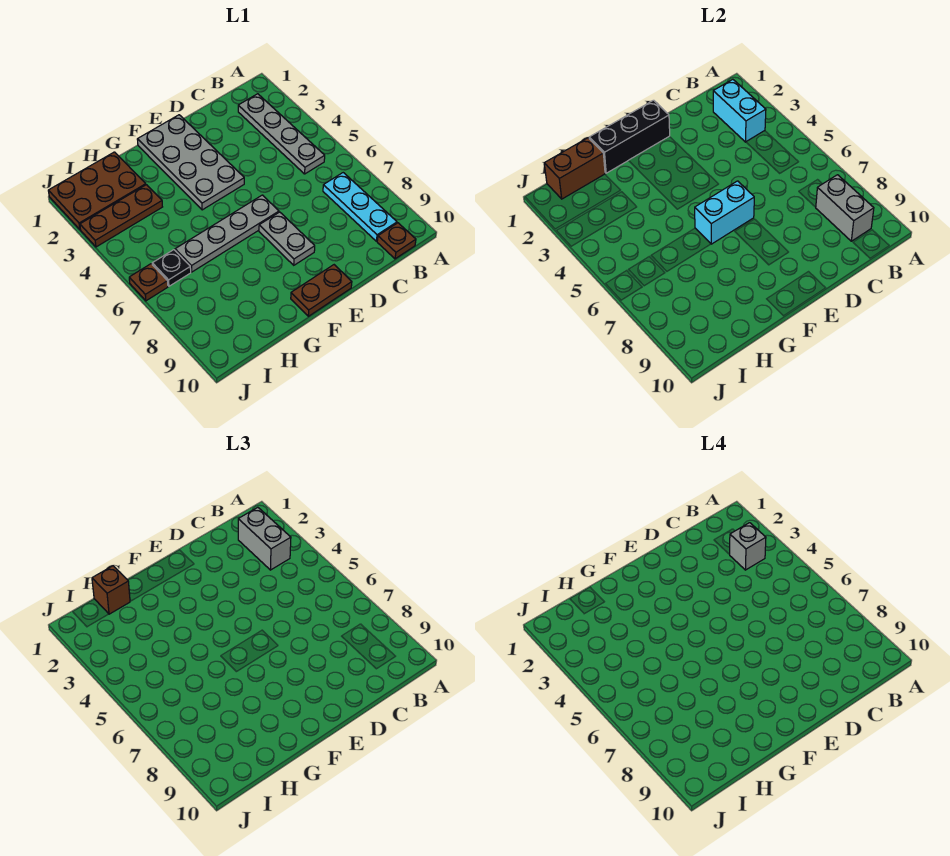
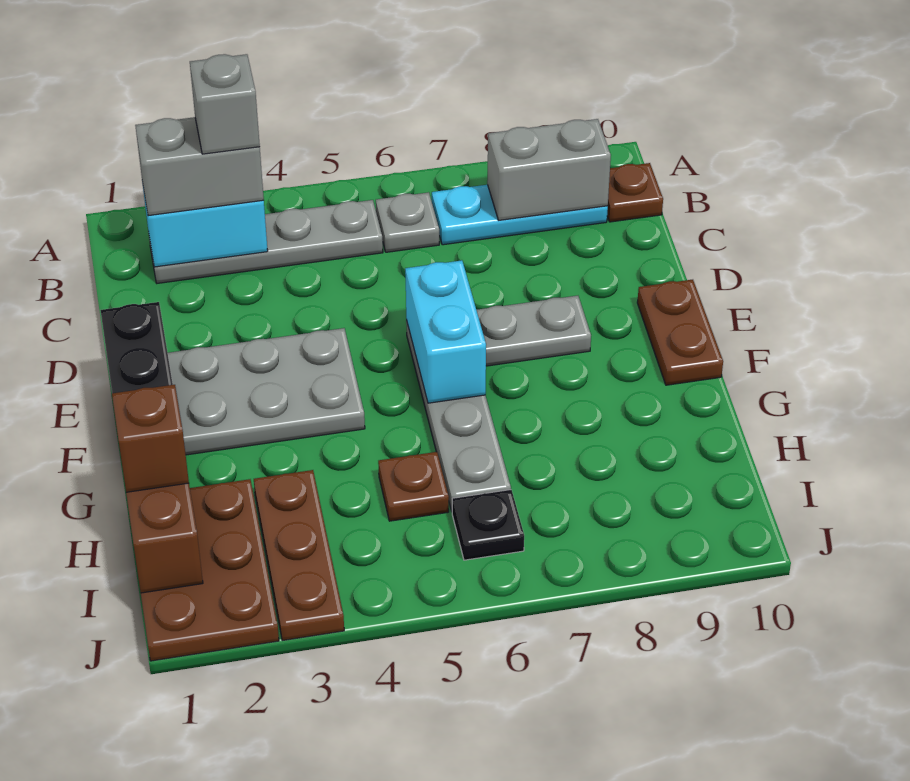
none -> grey plate B6 level 1
brown plate J6 level 1 -> brown plate H5 level 1

